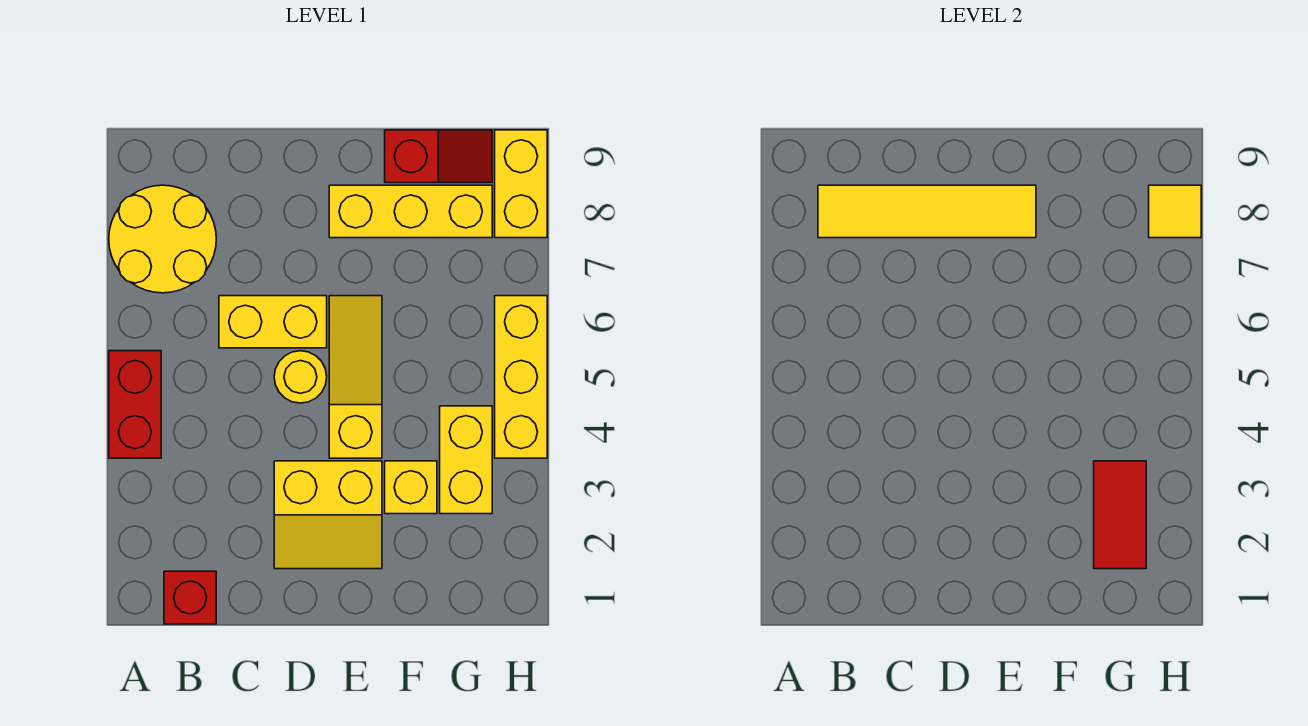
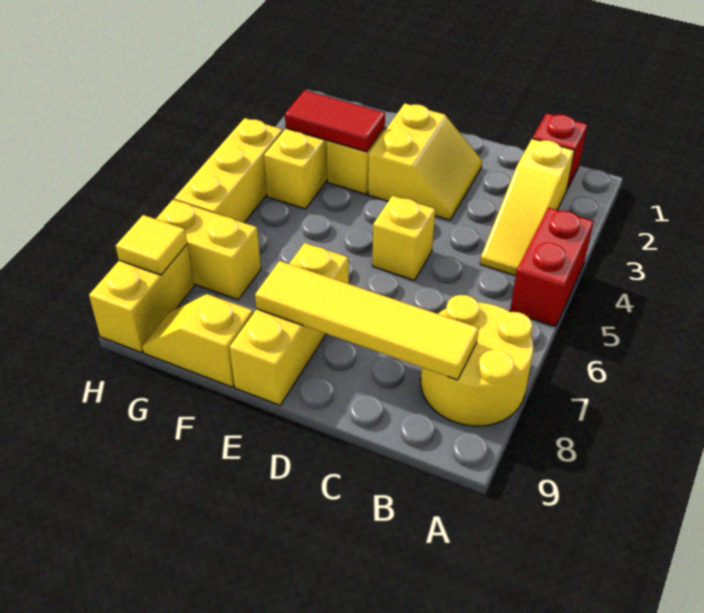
yellow brick C6:D6 level 1 -> yellow brick G7:H7 level 1
yellow slope D2:E3 level 1 top 3 -> yellow slope D2:E3 level 1 top E
yellow round brick D5 level 1 -> yellow brick D5 level 1
yellow slope E4:E6 level 1 top 4 -> yellow slope B2:B4 level 1 top 2
yellow brick E8:G8 level 1 -> yellow brick E7:E9 level 1
red slope F9:G9 level 1 top F -> yellow slope F9:G9 level 1 top F
red tile G2:G3 level 2 -> red tile F3:G3 level 2

